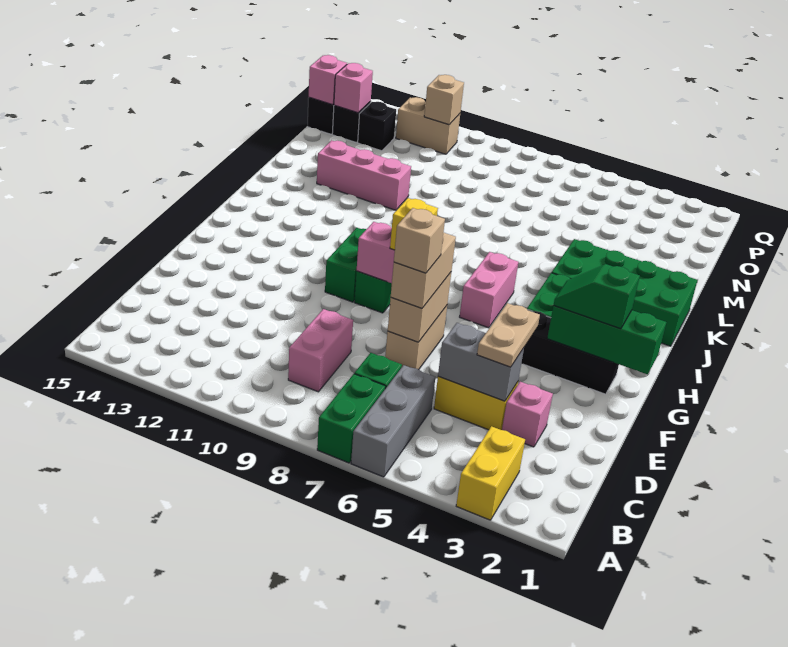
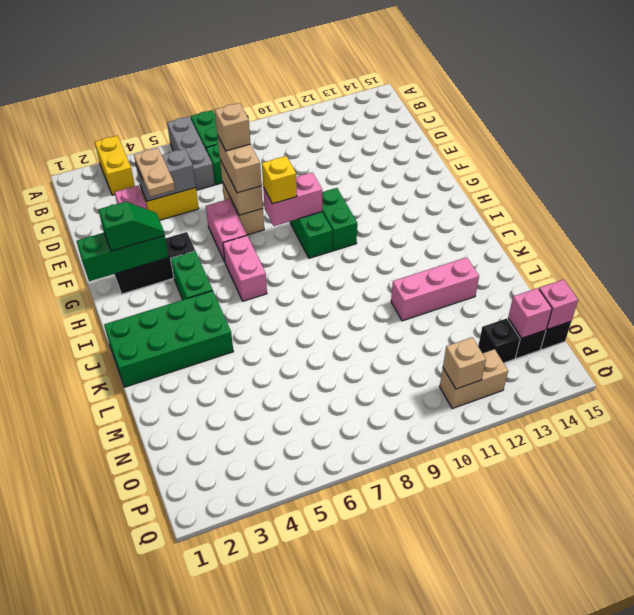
pink brick C9:D9 level 1 -> pink brick F6:G6 level 1

